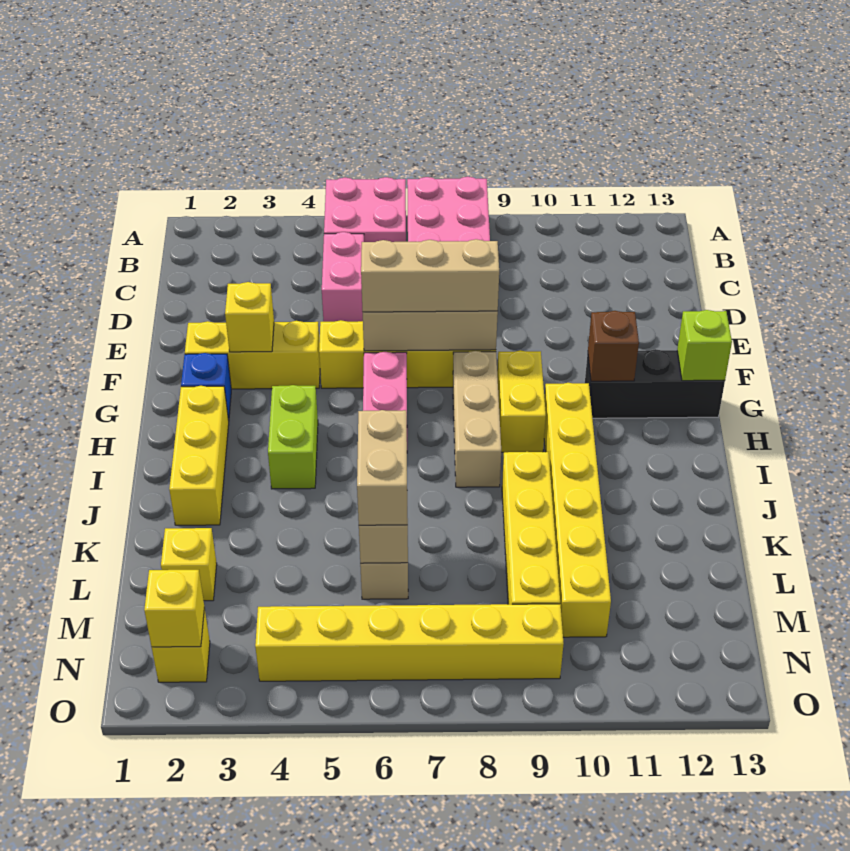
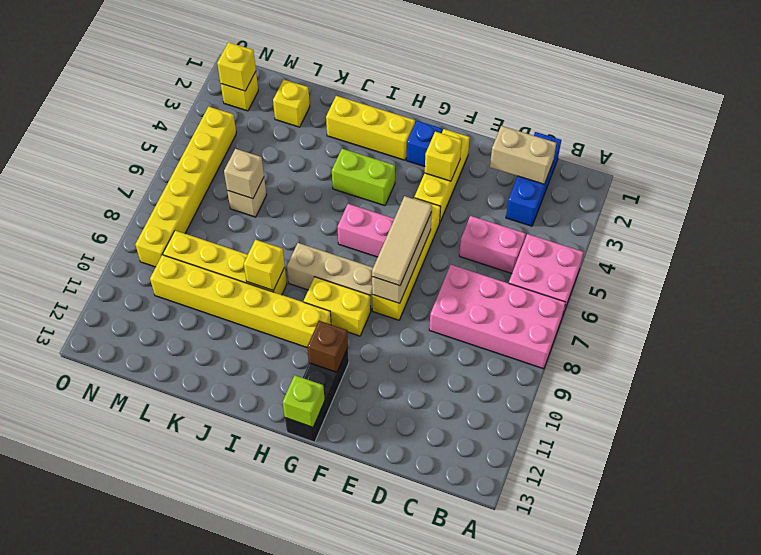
none -> blue brick C1:C3 level 1
tan brick F6:F8 level 3 -> tan tile F6:F8 level 3
none -> yellow brick J9 level 2
tan brick K6:L6 level 3 -> tan brick C2:D2 level 2

